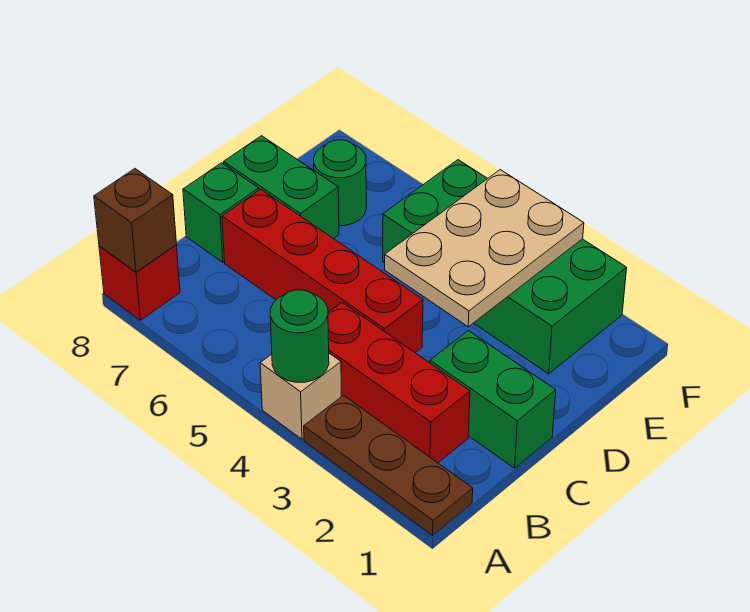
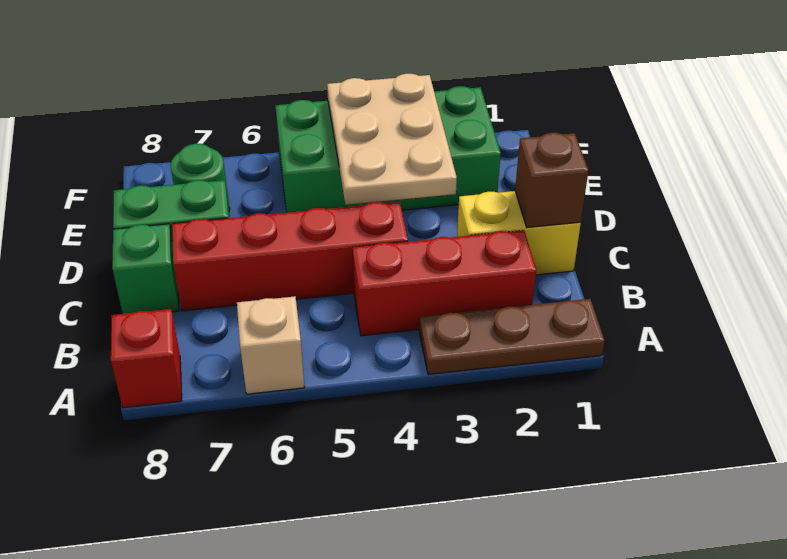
tan brick A4 level 1 -> tan brick A6 level 1
green round brick A4 level 2 -> none
brown brick A8 level 2 -> brown brick C1 level 2
green brick C1:C2 level 1 -> yellow brick C1:C2 level 1

